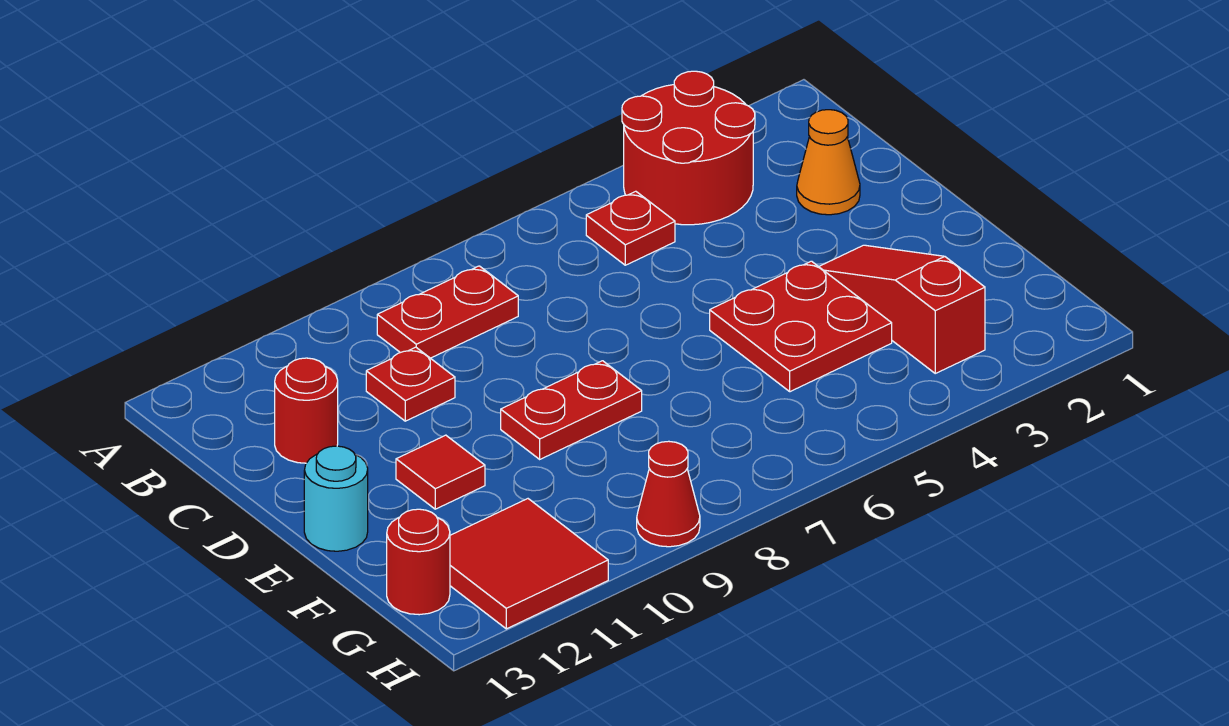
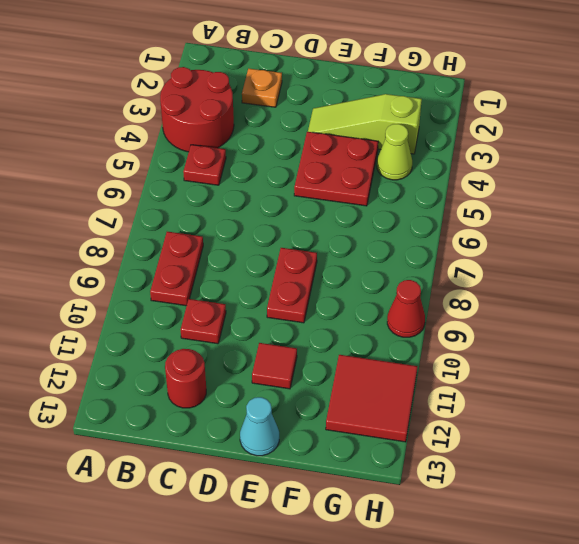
orange cone C2 level 1 -> orange plate C2 level 1
red slope E3:G3 level 1 top G -> lime slope E3:G3 level 1 top G
cyan round brick E13 level 1 -> cyan cone E13 level 1
none -> lime cone G4 level 1
red round brick G13 level 1 -> none

